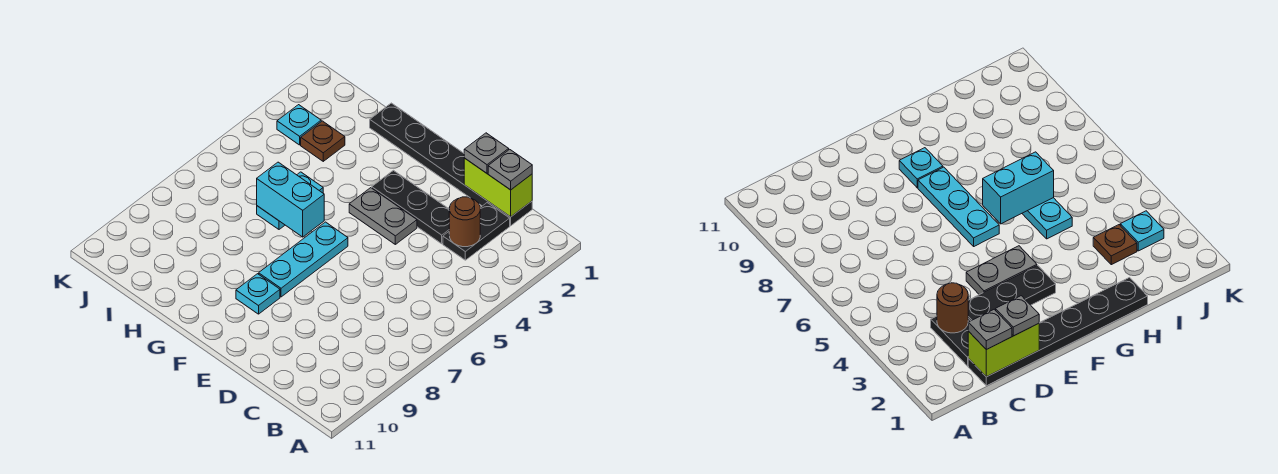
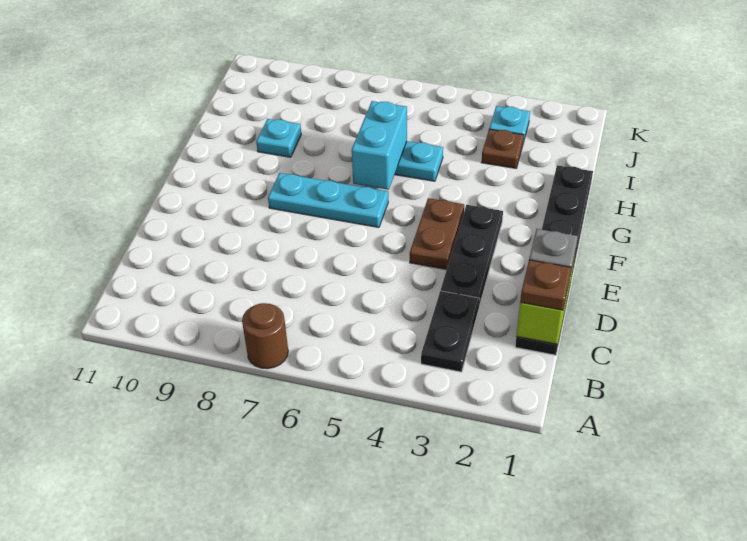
grey plate C1 level 3 -> brown plate C1 level 3
black plate C2:C3 level 1 -> black plate B3:C3 level 1
brown round brick C3 level 2 -> brown round brick A7 level 1
grey plate E4:F4 level 1 -> brown plate E4:F4 level 1
cyan plate F9 level 1 -> cyan plate H9 level 1

